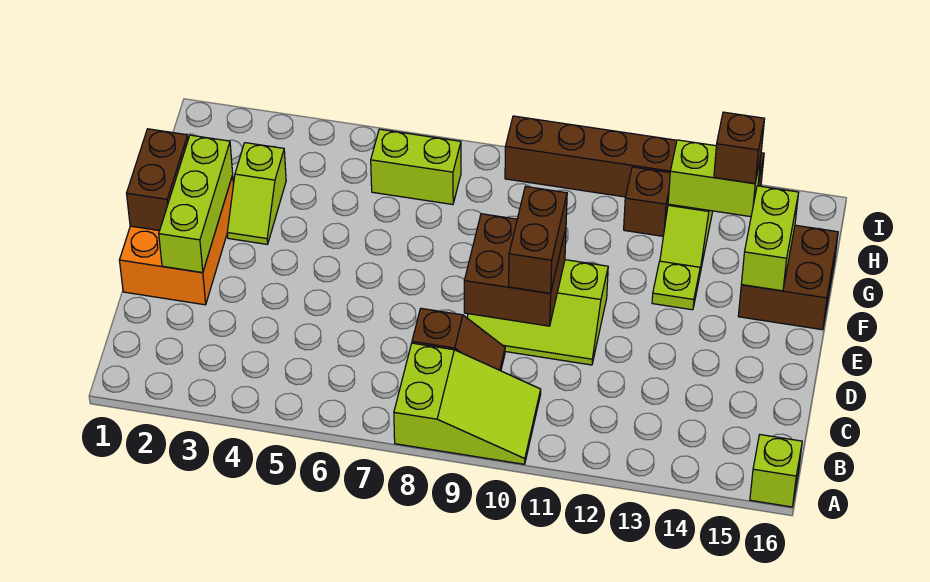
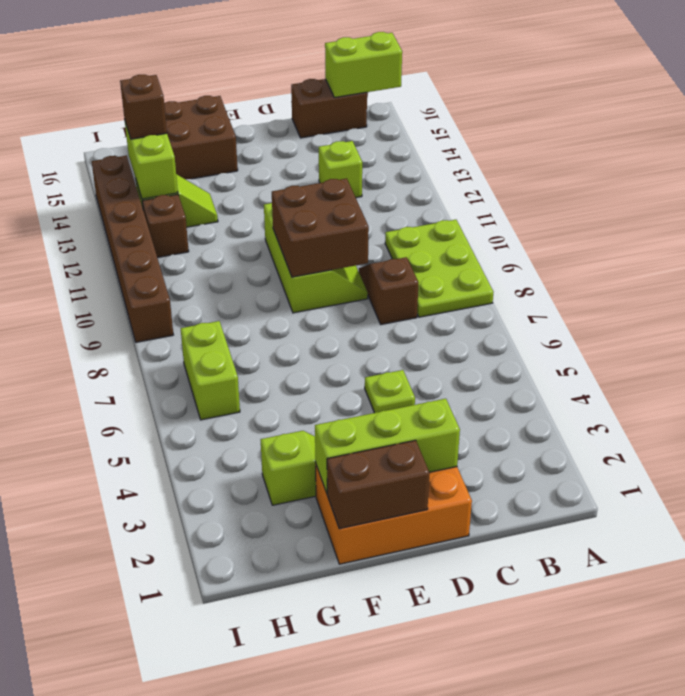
lime slope A8:B10 level 1 top 8 -> lime plate A8:B10 level 1
lime brick A16 level 1 -> lime brick C13 level 1
brown brick D10:E10 level 3 -> brown brick B16:C16 level 1
lime plate F13 level 1 -> lime plate D5 level 1
lime brick F15:G15 level 2 -> lime brick A16:B16 level 2

